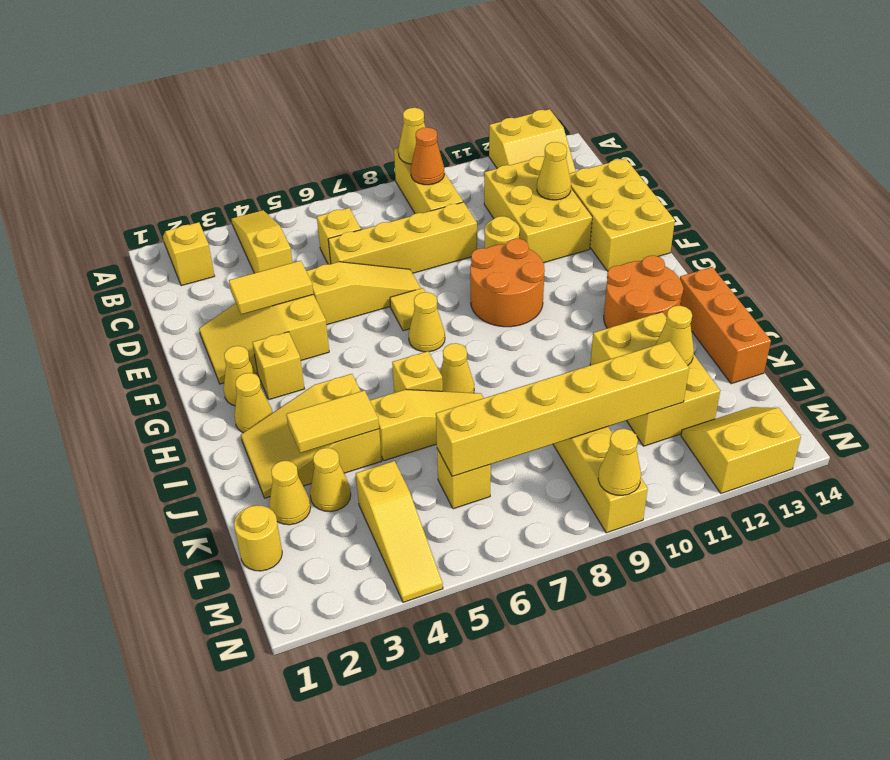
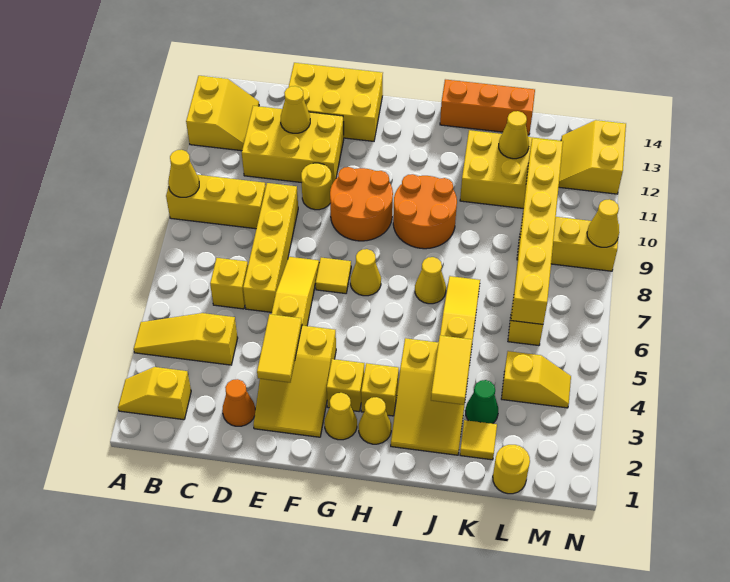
orange cone B9 level 2 -> orange cone D2 level 1
orange round brick H12:I13 level 1 -> orange round brick H9:I10 level 1
yellow brick I6 level 1 -> yellow brick H3 level 1
yellow cone K2 level 1 -> yellow tile K2 level 1
yellow cone K3 level 1 -> green cone K3 level 1
yellow slope L4:N4 level 1 top L -> yellow slope L4:M4 level 1 top L

